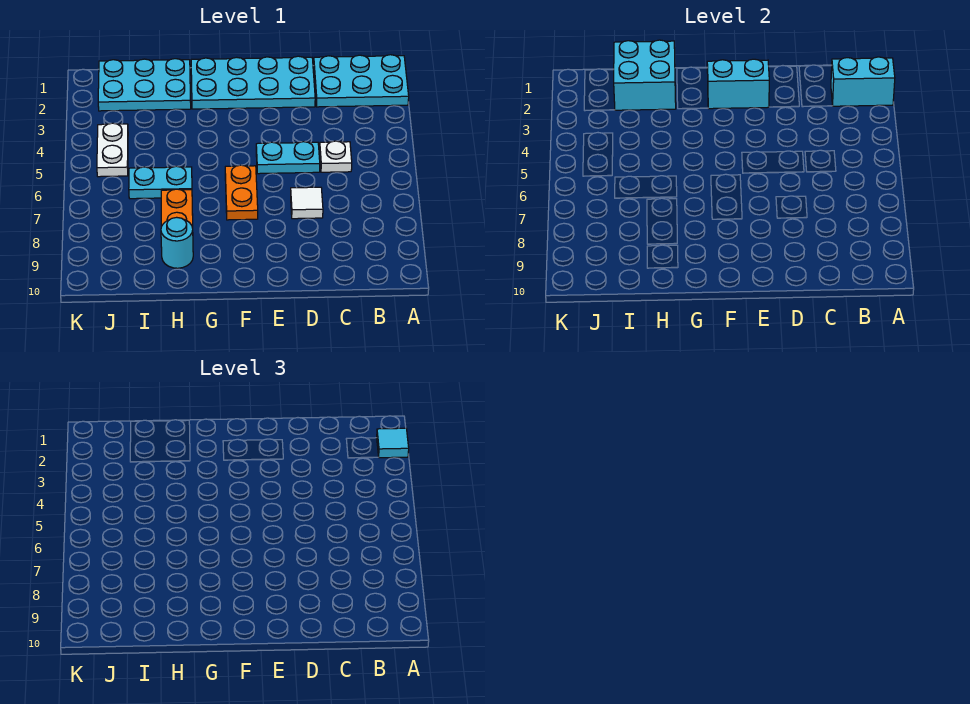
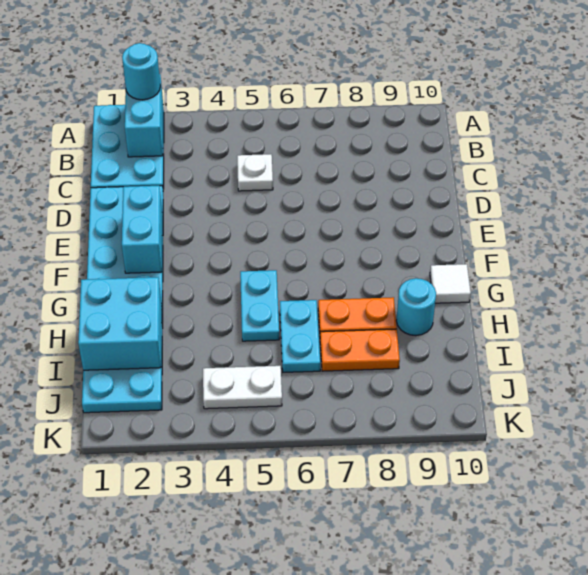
cyan tile A2 level 3 -> cyan round brick A2 level 3
cyan plate D5:E5 level 1 -> cyan plate G5:H5 level 1
white tile D7 level 1 -> white tile G10 level 1
orange plate F6:F7 level 1 -> orange plate I7:I8 level 1

